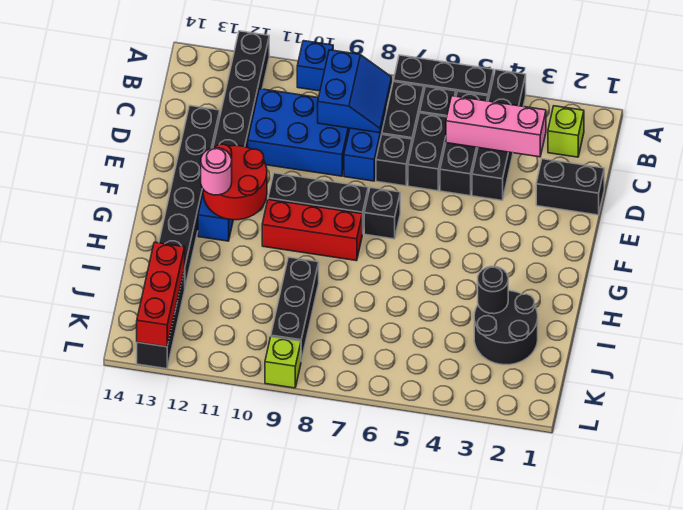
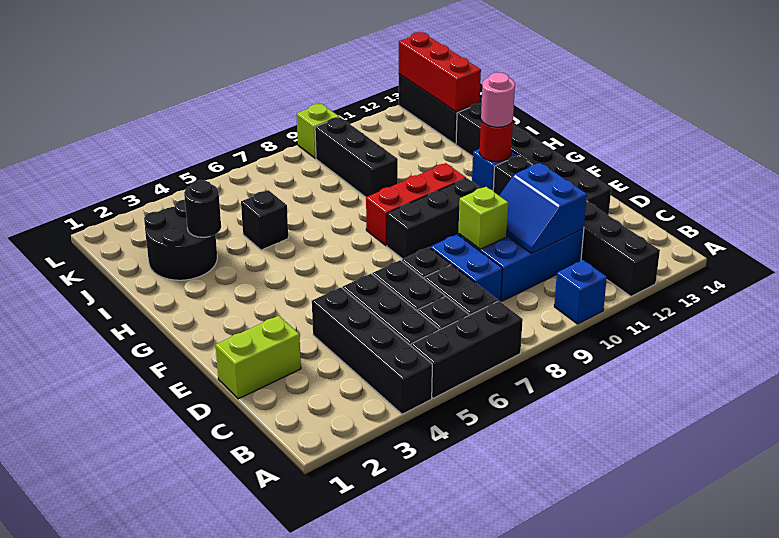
lime brick B2 level 1 -> lime brick D9 level 2
blue slope B8:C9 level 2 top 9 -> blue slope C10:D11 level 2 top 11
pink brick C3:C5 level 2 -> none
black brick D1:D2 level 1 -> lime brick D1:D2 level 1
black brick F7 level 1 -> black brick I5 level 1
red round brick F11:G12 level 2 -> red round brick G12 level 2

